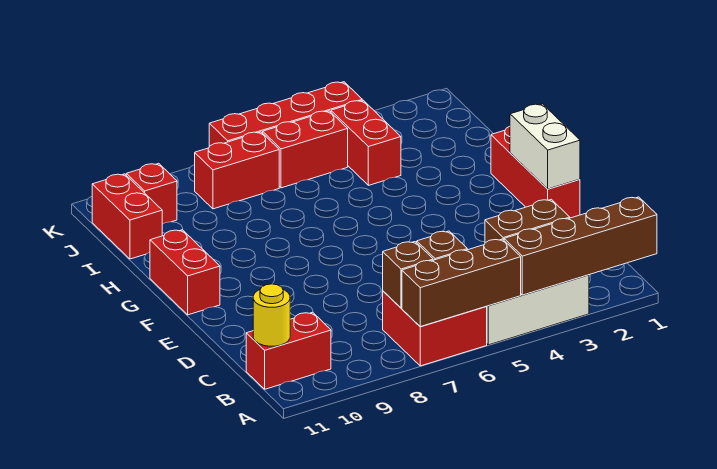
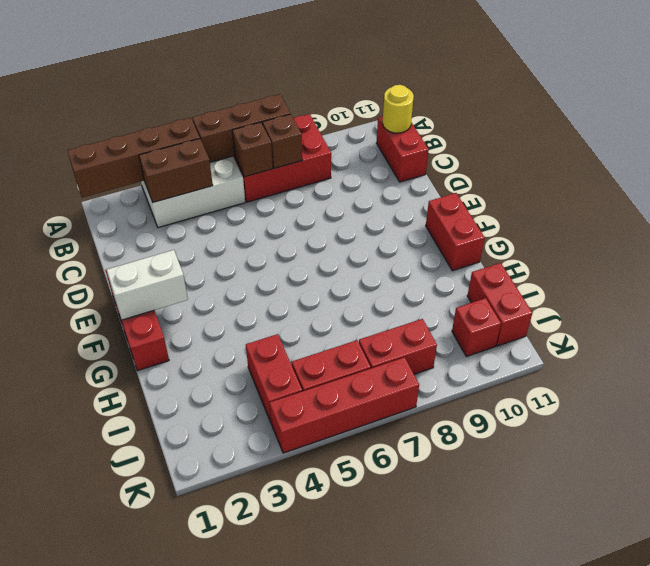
red brick A6:B7 level 1 -> red brick A6:B8 level 1
red brick B10:B11 level 1 -> red brick B11:C11 level 1
white brick E1:F1 level 2 -> white brick F1:F2 level 2

